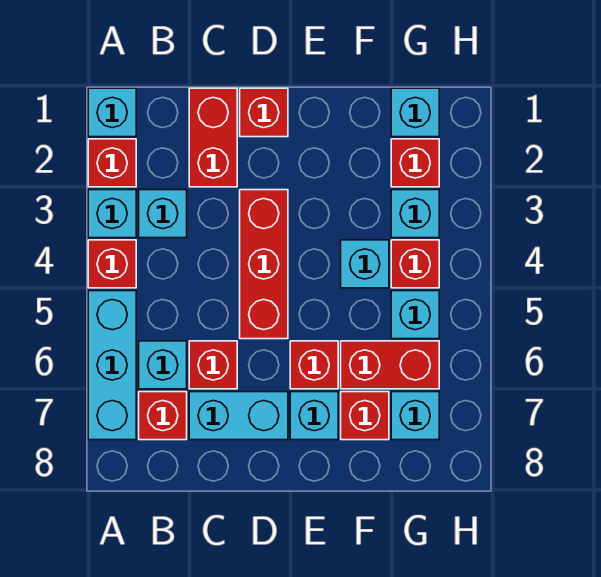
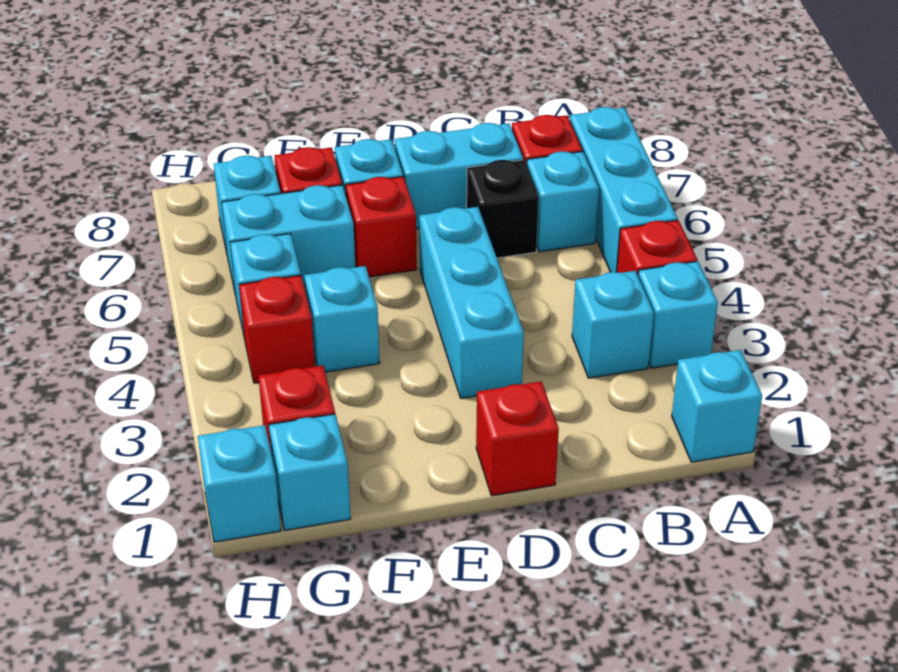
red brick A2 level 1 -> none
red brick C1:C2 level 1 -> none
red brick C6 level 1 -> black brick C6 level 1
red brick D3:D5 level 1 -> cyan brick D3:D5 level 1
red brick F6:G6 level 1 -> cyan brick F6:G6 level 1
cyan brick G3 level 1 -> cyan brick H1 level 1

